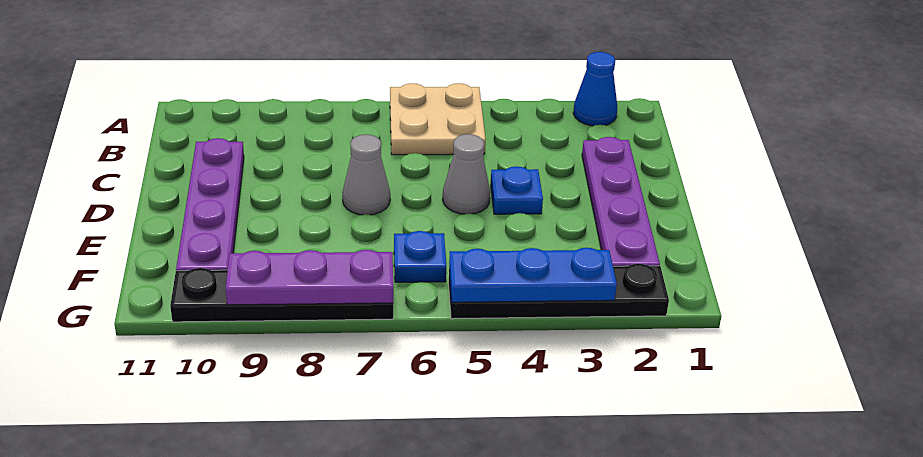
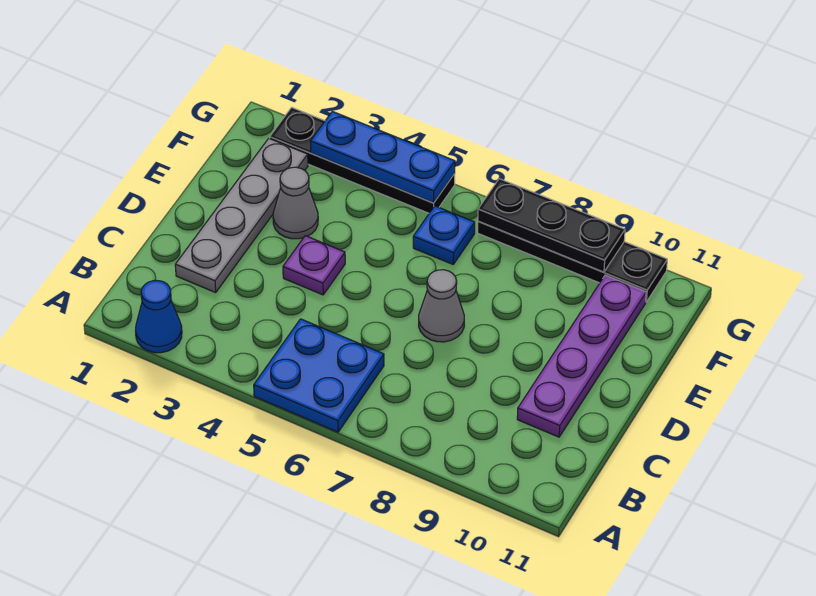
tan plate A5:B6 level 1 -> blue plate A5:B6 level 1
purple plate C2:F2 level 1 -> grey plate C2:F2 level 1
blue plate D4 level 1 -> purple plate D4 level 1
grey cone D5 level 1 -> grey cone E3 level 1
purple plate G7:G9 level 2 -> black plate G7:G9 level 2

